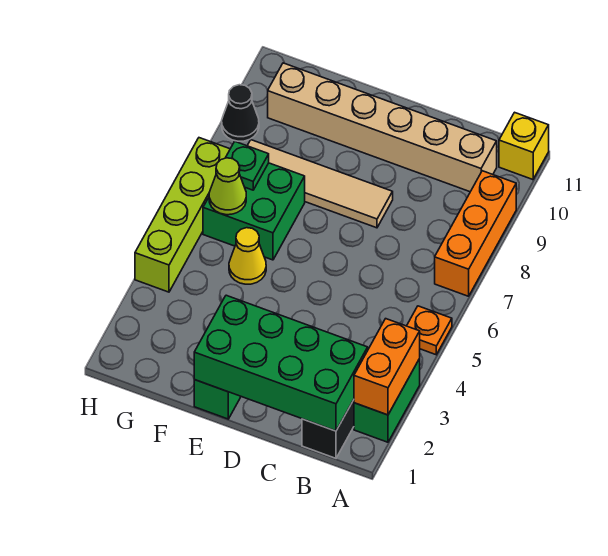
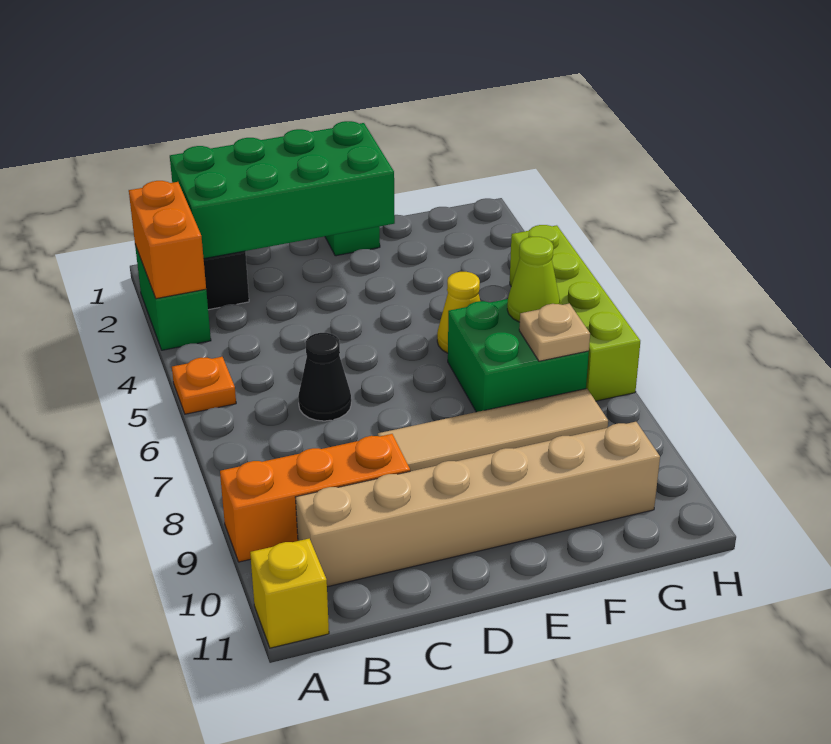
orange brick A7:A9 level 1 -> orange brick A9:C9 level 1
green plate G7 level 2 -> tan plate G7 level 2
black cone H9 level 1 -> black cone C6 level 1

